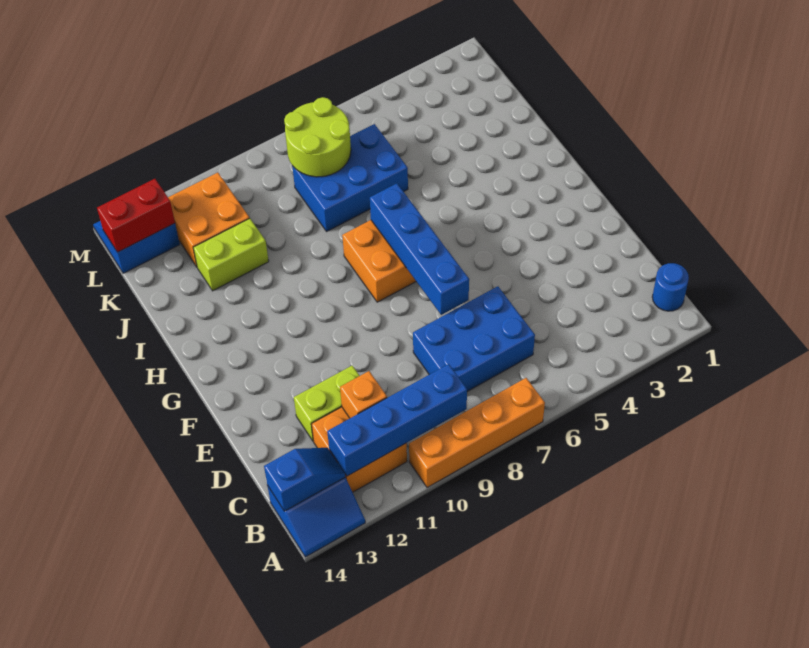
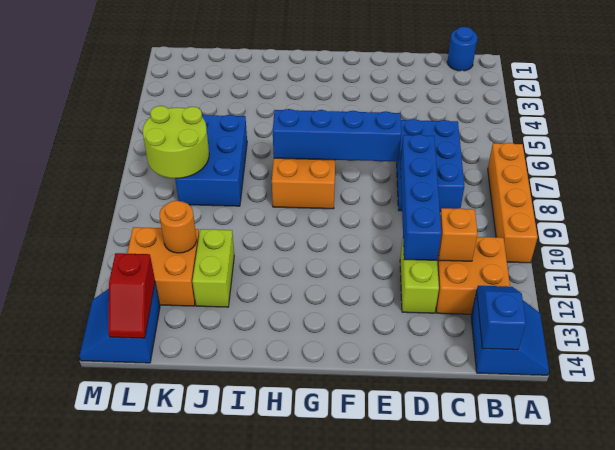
blue brick B9:B12 level 2 -> blue brick D8:D11 level 2
none -> orange round brick K11 level 2
red brick L13:L14 level 2 -> red slope L13:L14 level 2 top 13

